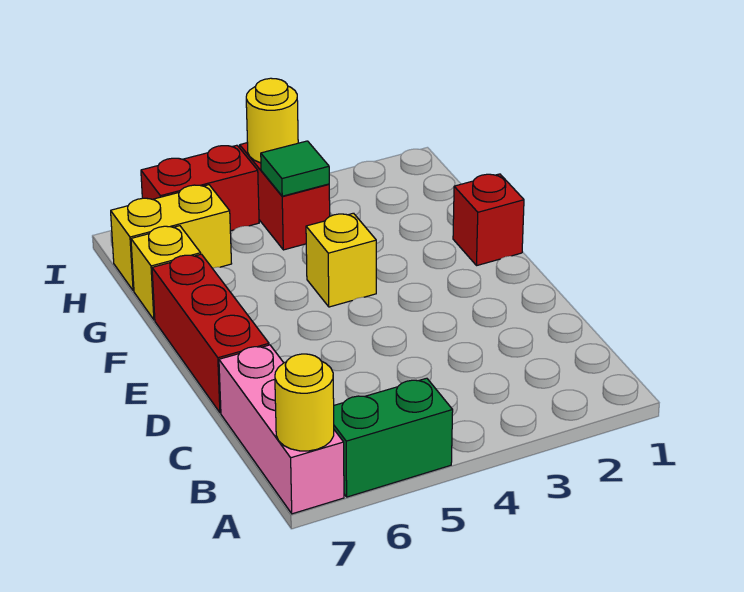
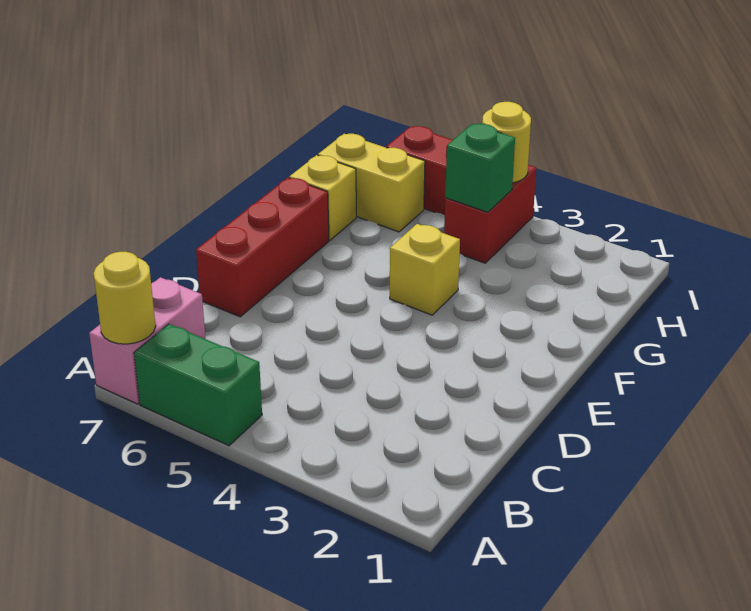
pink brick A7:C7 level 1 -> pink brick A7:B7 level 1
red brick F1 level 1 -> none
green tile H4 level 2 -> green brick H4 level 2

